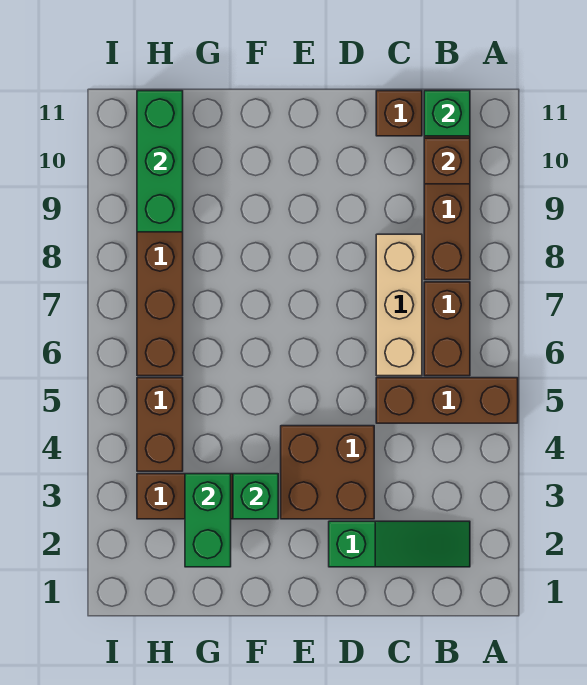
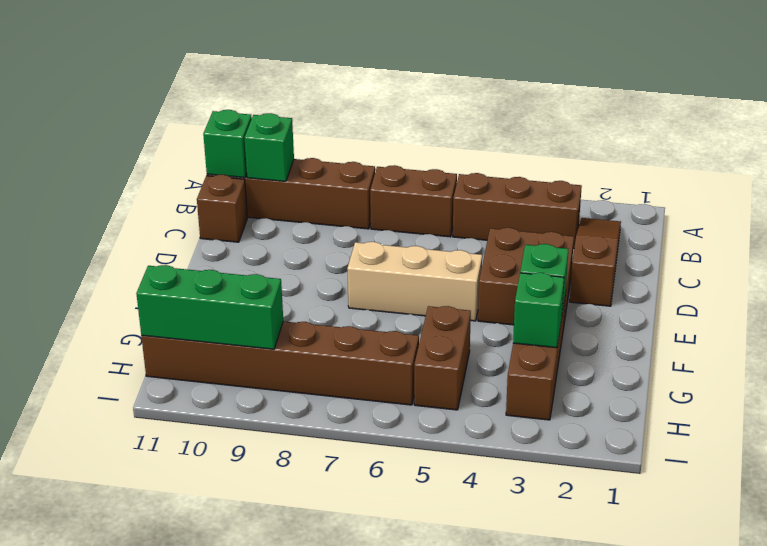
brown brick A5:C5 level 1 -> brown brick B3:B5 level 1
green slope B2:D2 level 1 top D -> brown slope B2:D2 level 1 top D
brown brick B10 level 2 -> green brick B10 level 2
tan brick C6:C8 level 1 -> tan brick E5:E7 level 1
green brick G2:G3 level 2 -> green brick G3 level 2
brown brick H4:H5 level 1 -> brown brick G5:H5 level 1

